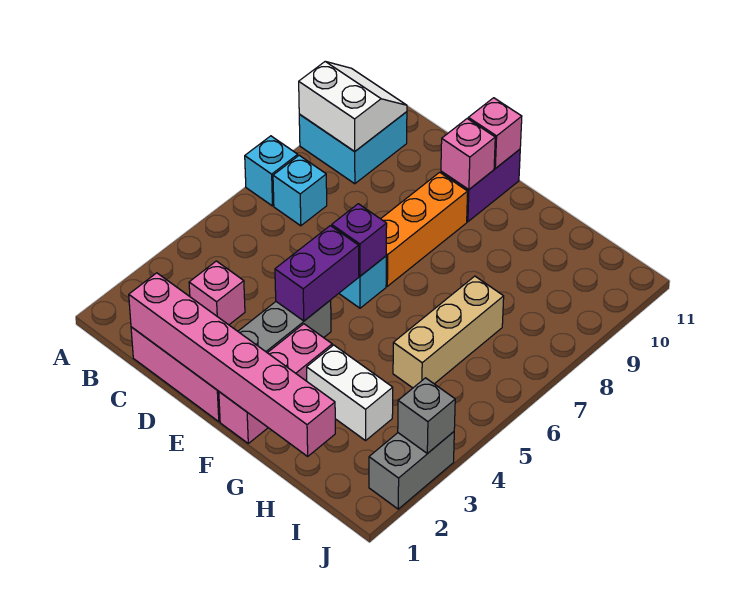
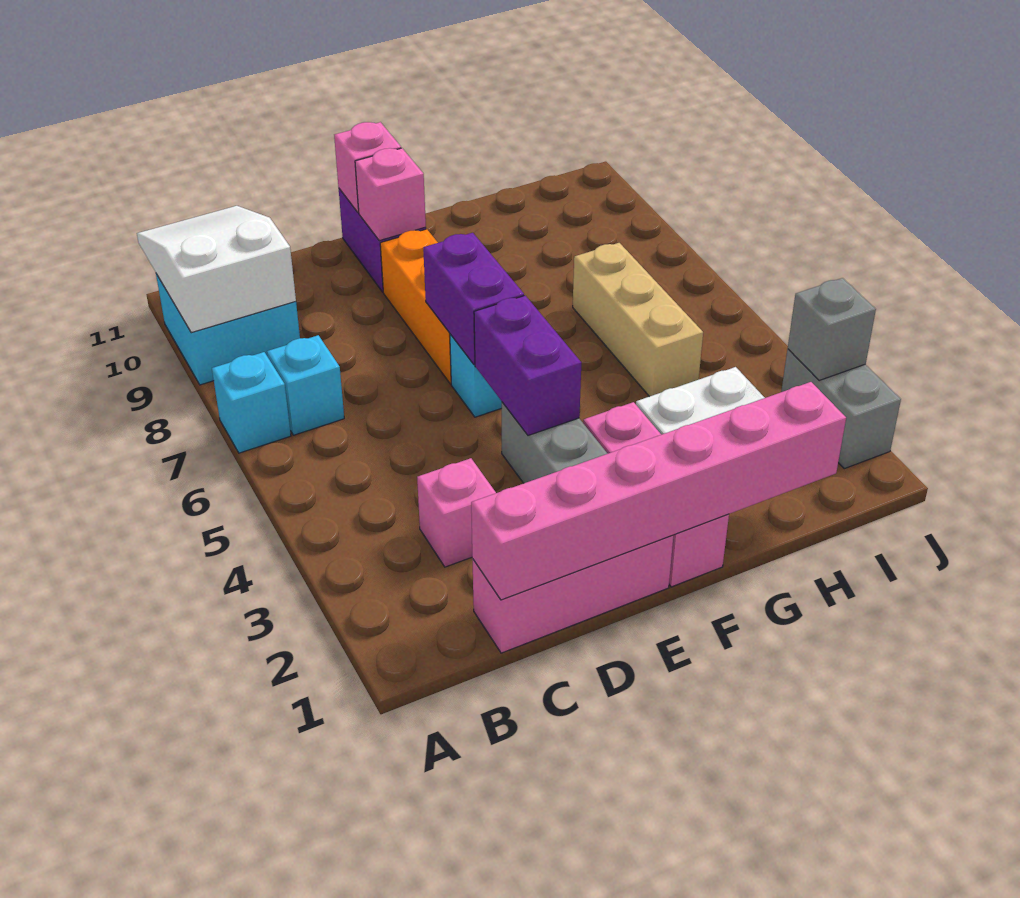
white slope A9:B10 level 2 top 9 -> white slope A9:B11 level 2 top 9
purple brick E6 level 2 -> purple brick E6:E7 level 2

